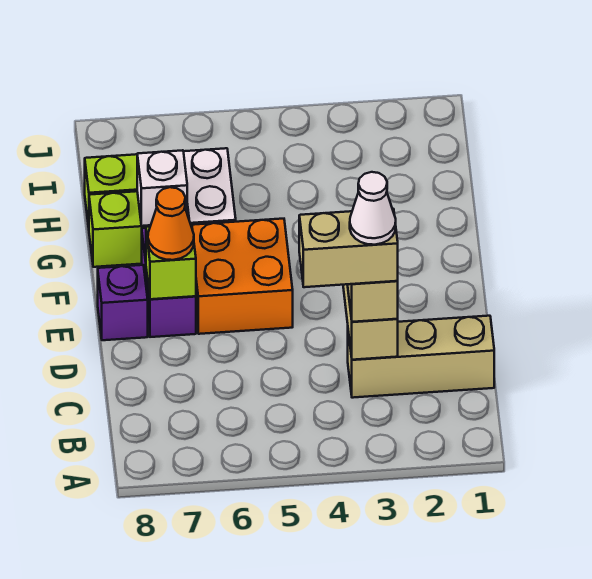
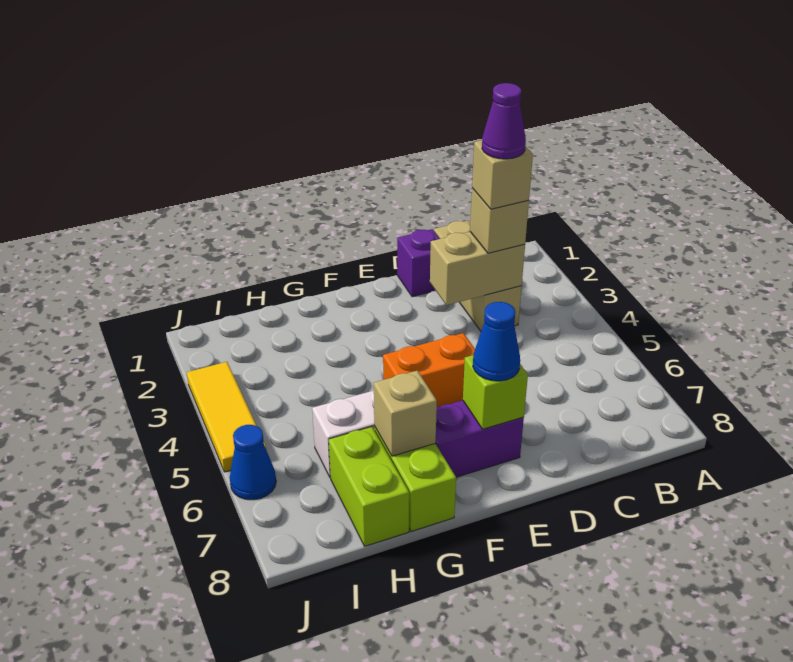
tan brick C3:C4 level 4 -> tan brick C3 level 4
white cone C3 level 5 -> purple cone C3 level 5
orange brick E5:F6 level 1 -> orange brick E5:F5 level 1
orange cone E7 level 3 -> blue cone E7 level 3
purple brick E8 level 1 -> purple brick D1 level 1
white brick G7 level 2 -> tan brick G7 level 2
none -> yellow tile J3:J5 level 1
none -> blue cone J6 level 1

